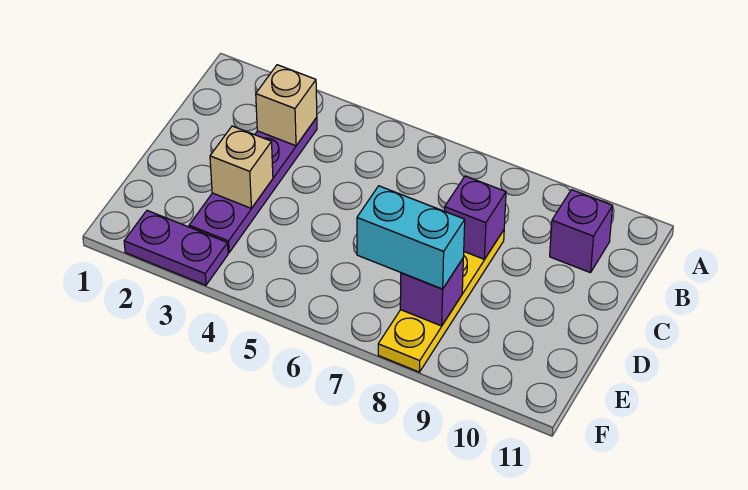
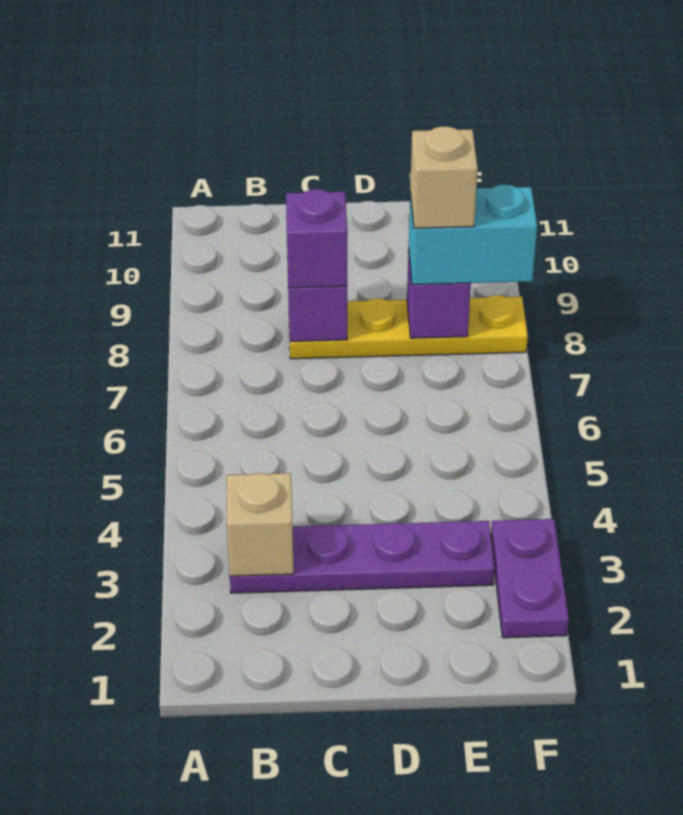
purple brick B10 level 1 -> purple brick C8 level 3
tan brick D3 level 2 -> tan brick E8 level 4
cyan brick E7:E8 level 3 -> cyan brick E8:F8 level 3

